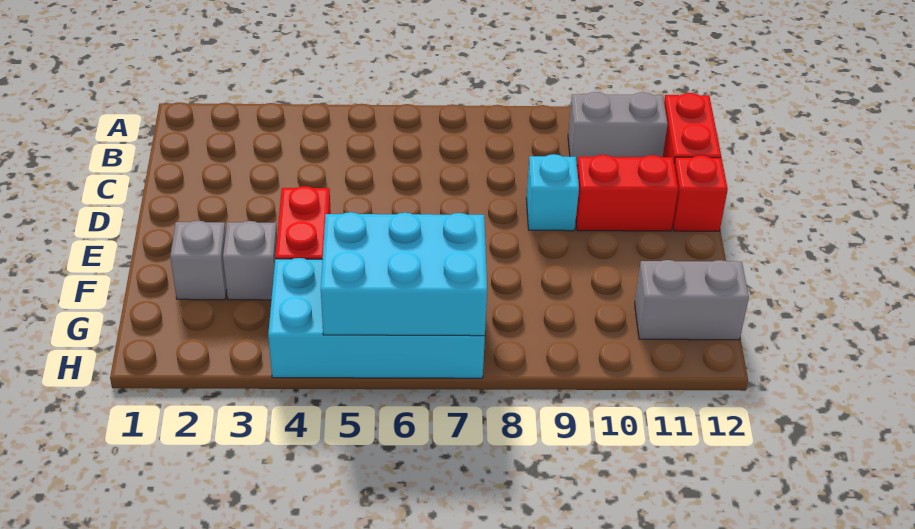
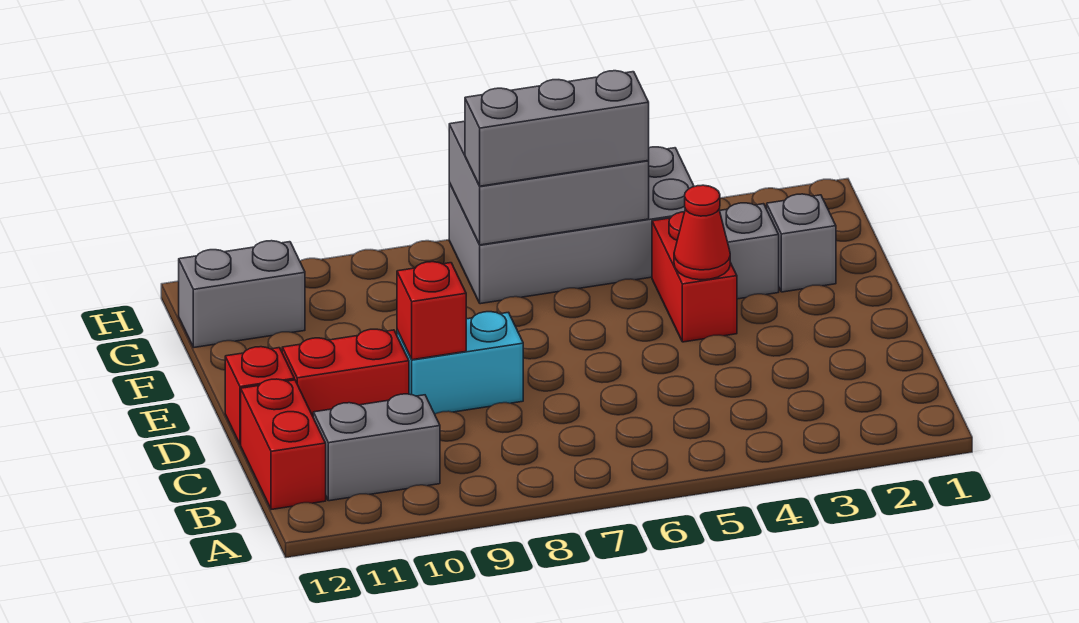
cyan brick D9 level 1 -> cyan brick D8:D9 level 1
none -> red brick D9 level 2
none -> red cone E4 level 2
cyan brick G4:H7 level 1 -> grey brick G4:H7 level 1
cyan brick G5:H7 level 2 -> grey brick G5:H7 level 2
none -> grey brick G5:G7 level 3

